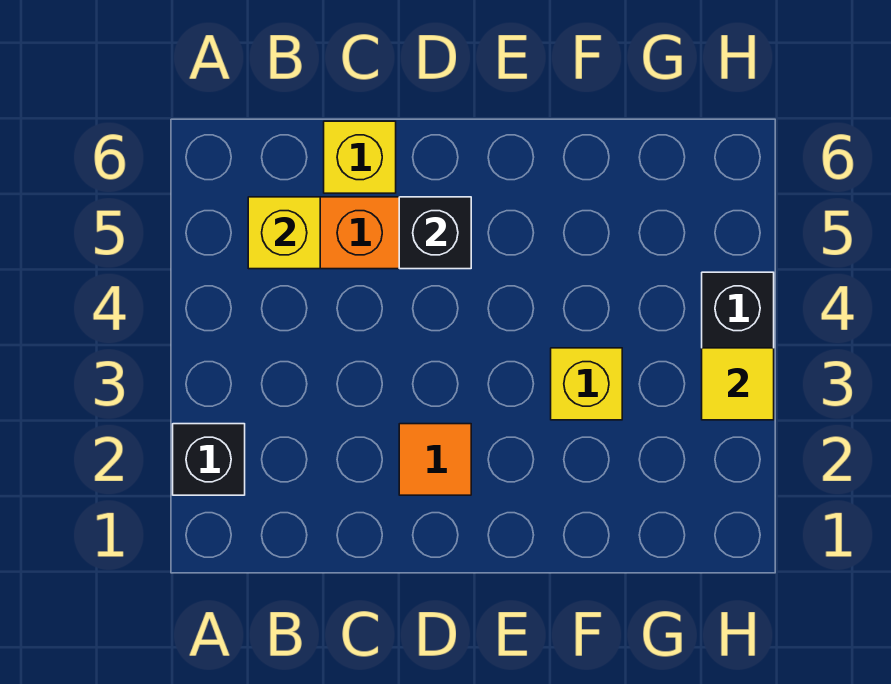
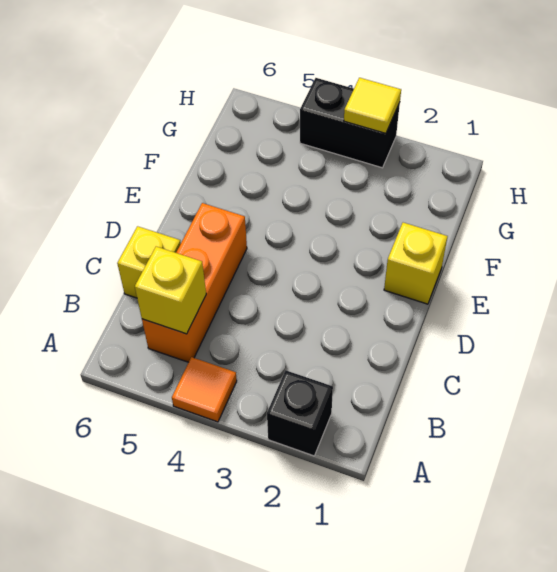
orange tile D2 level 1 -> orange tile A4 level 1
black brick D5 level 2 -> none
yellow brick F3 level 1 -> yellow brick E1 level 1

